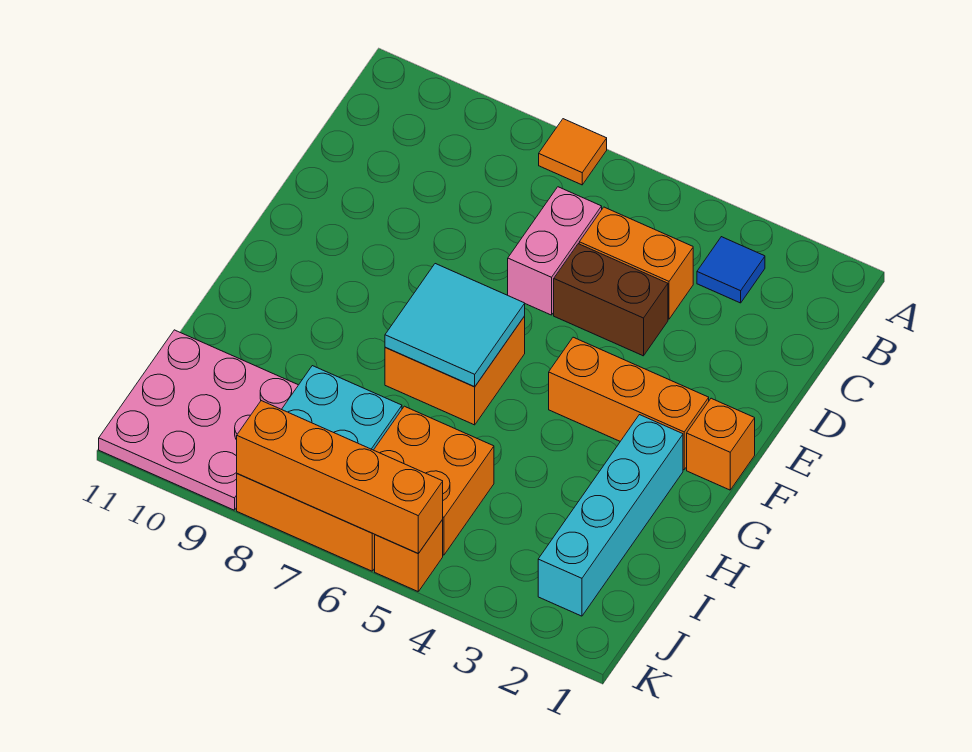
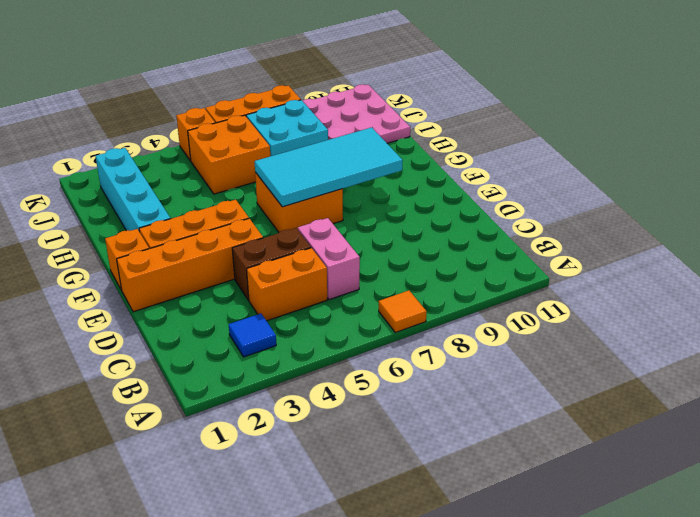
cyan tile F6:G7 level 2 -> cyan tile F6:G9 level 2
orange brick K5:K8 level 2 -> orange brick E1:E4 level 1

